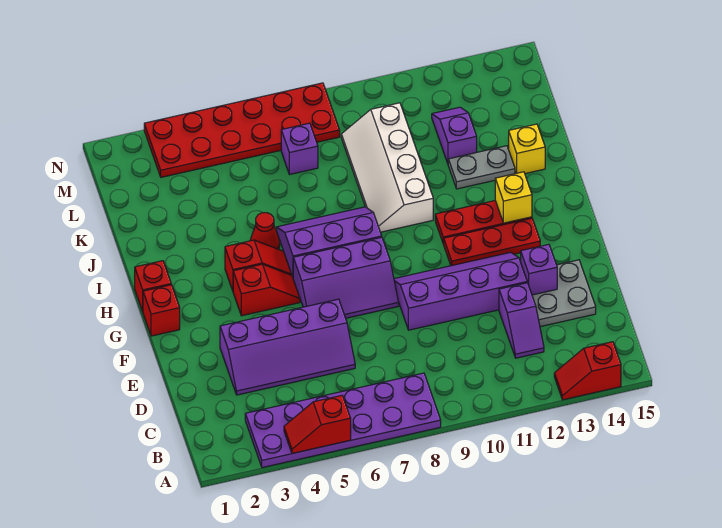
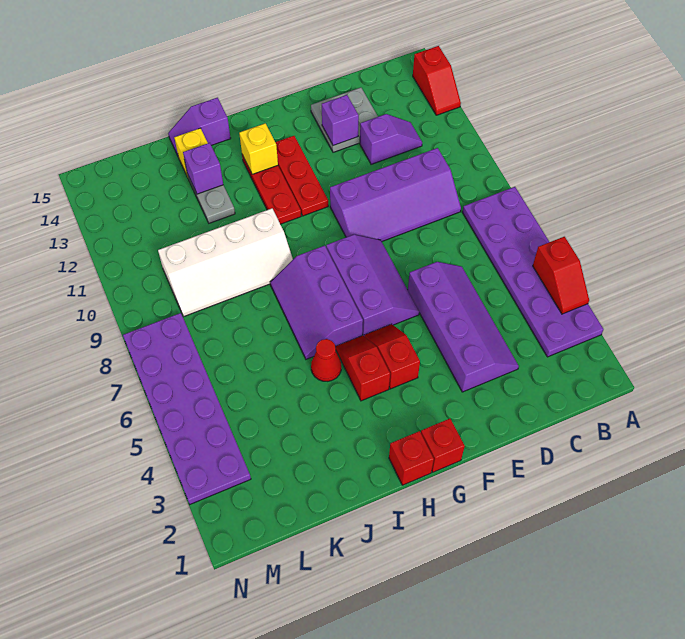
purple slope E9:F12 level 1 top E -> purple slope C9:F10 level 1 top 10
purple slope K12:L12 level 1 top K -> purple slope I15:J15 level 1 top I
purple brick L7 level 1 -> purple brick J13 level 2
red plate M3:N8 level 1 -> purple plate M3:N8 level 1

